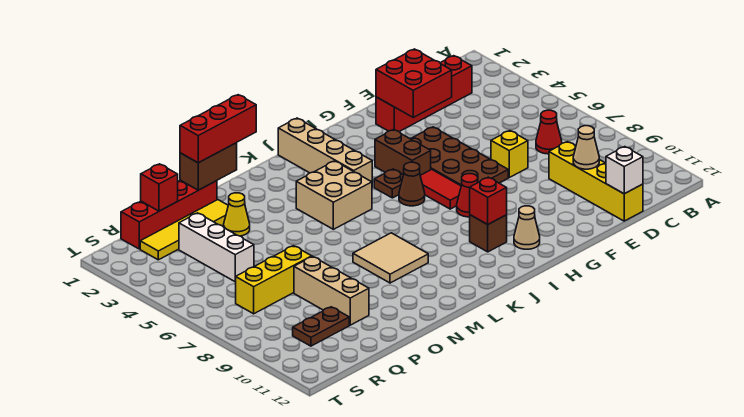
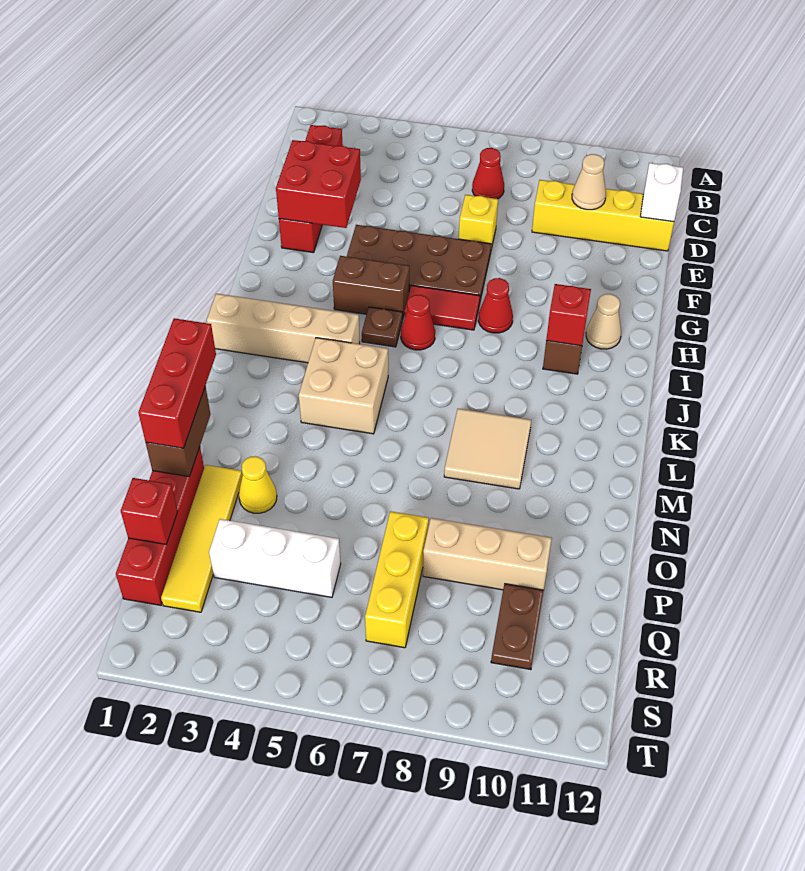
brown cone I6 level 1 -> red cone I6 level 1

